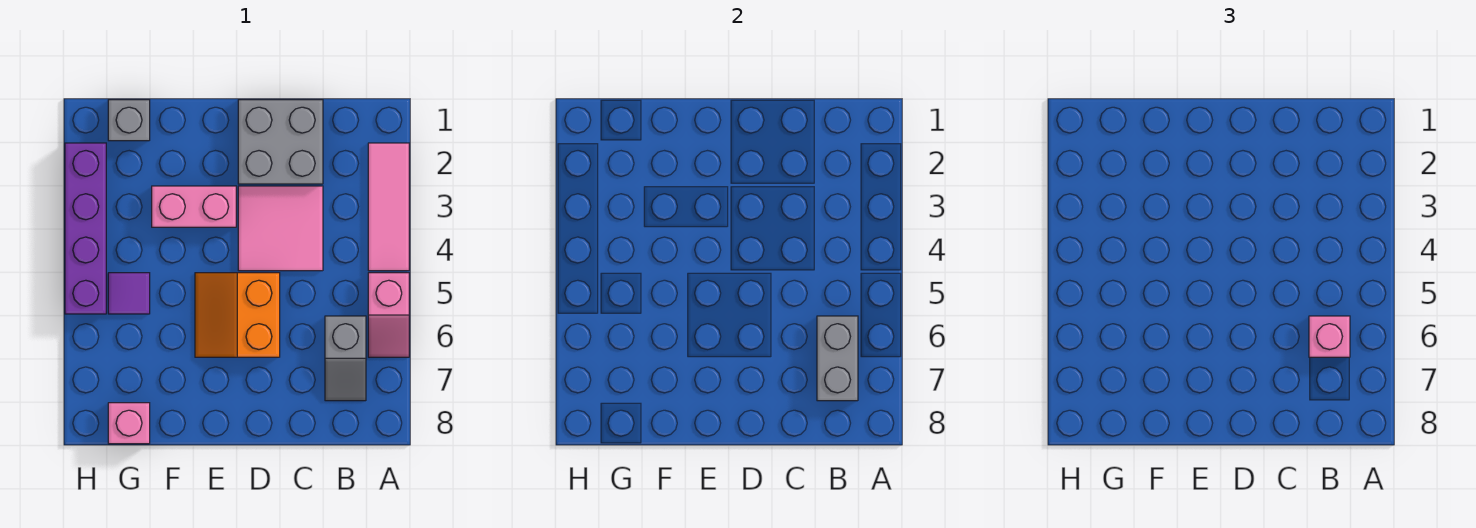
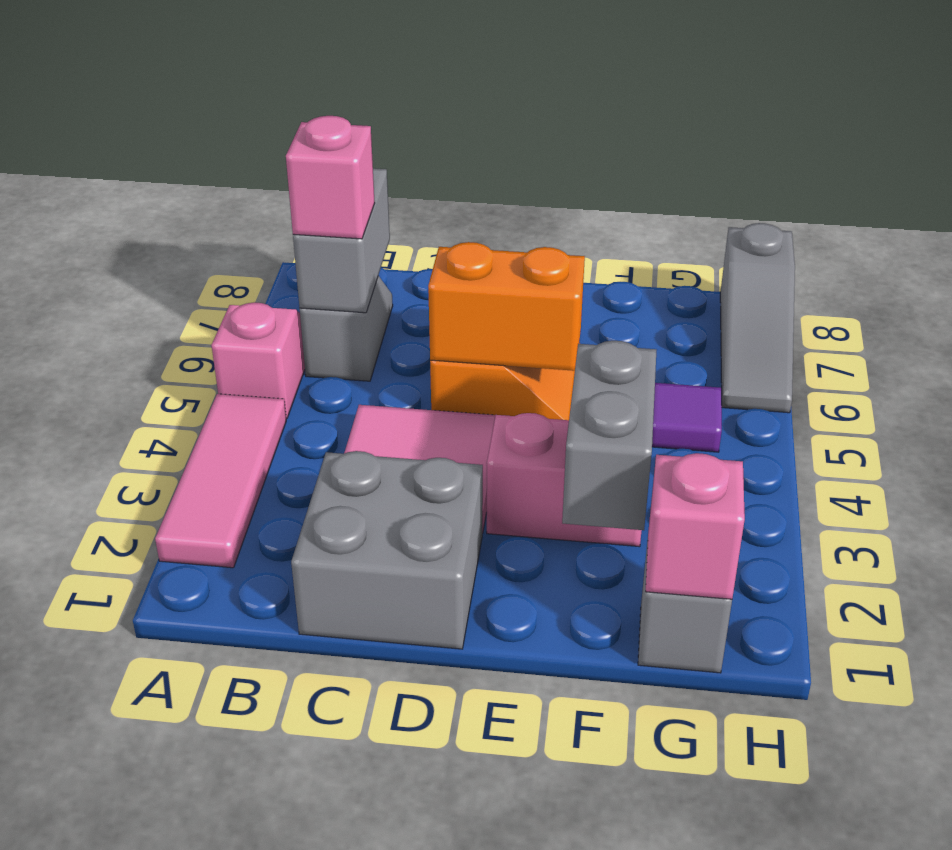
none -> orange brick D5:E5 level 2
none -> grey brick F2:F3 level 2
pink brick G8 level 1 -> pink brick G1 level 2
purple brick H2:H5 level 1 -> none
none -> grey slope H6:H8 level 1 top 8

